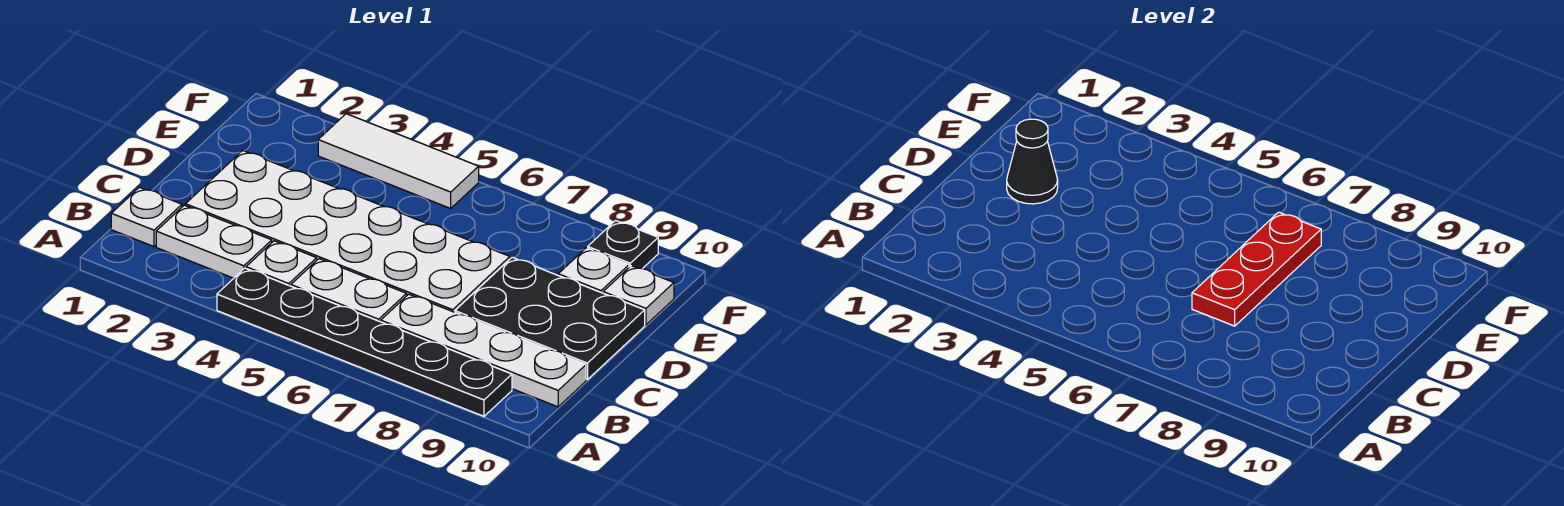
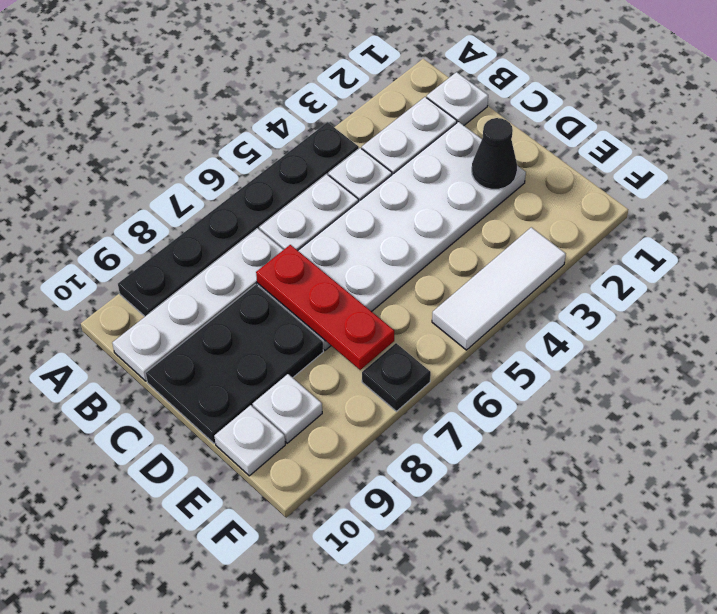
black plate F9 level 1 -> black plate F7 level 1

